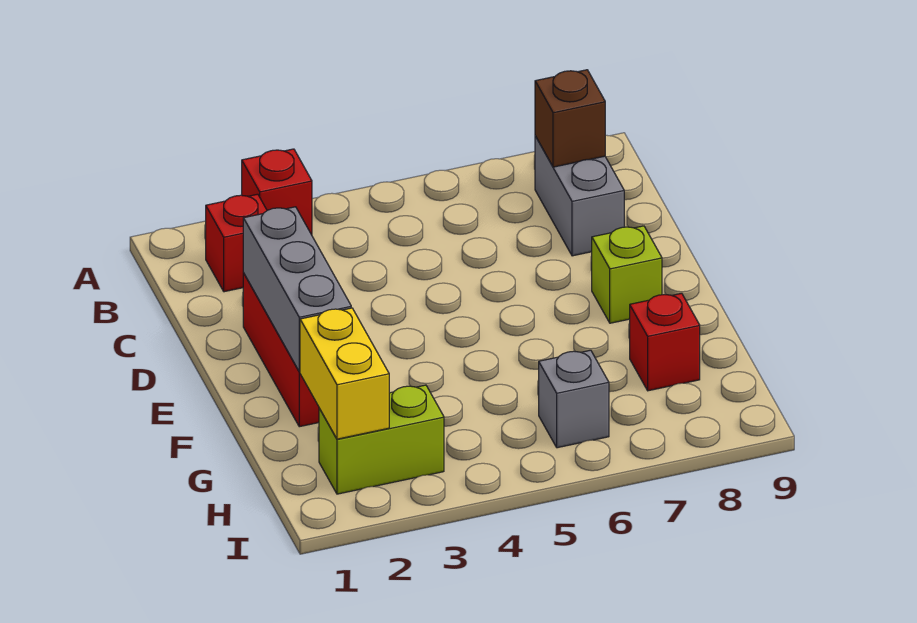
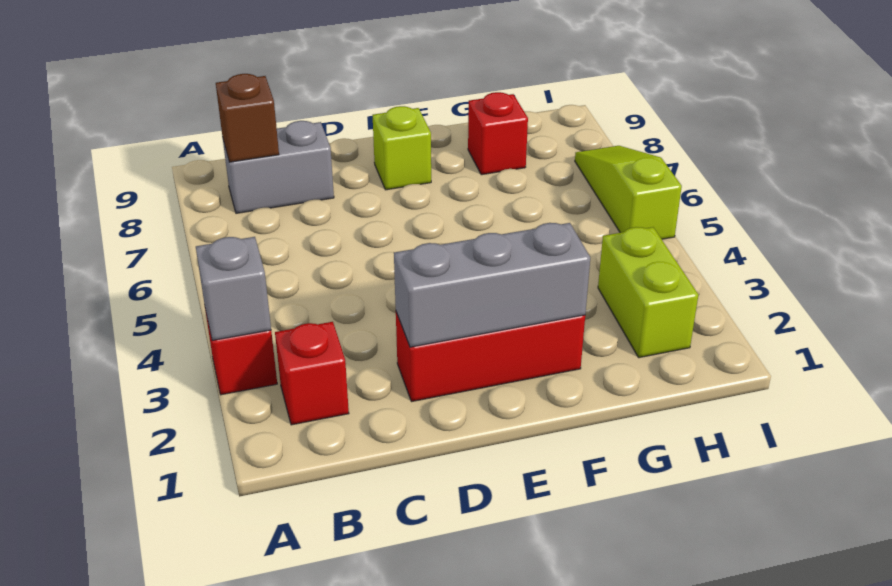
yellow brick G2:H2 level 2 -> none
grey brick H6 level 1 -> grey brick A3 level 2
none -> lime slope I5:I7 level 1 top 5

